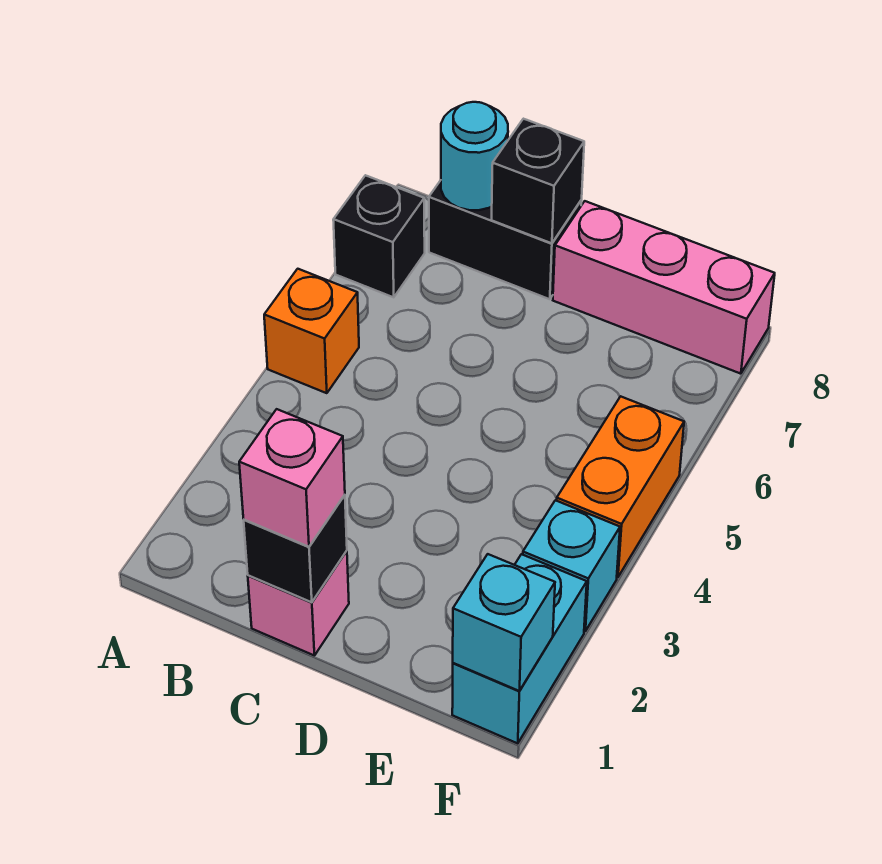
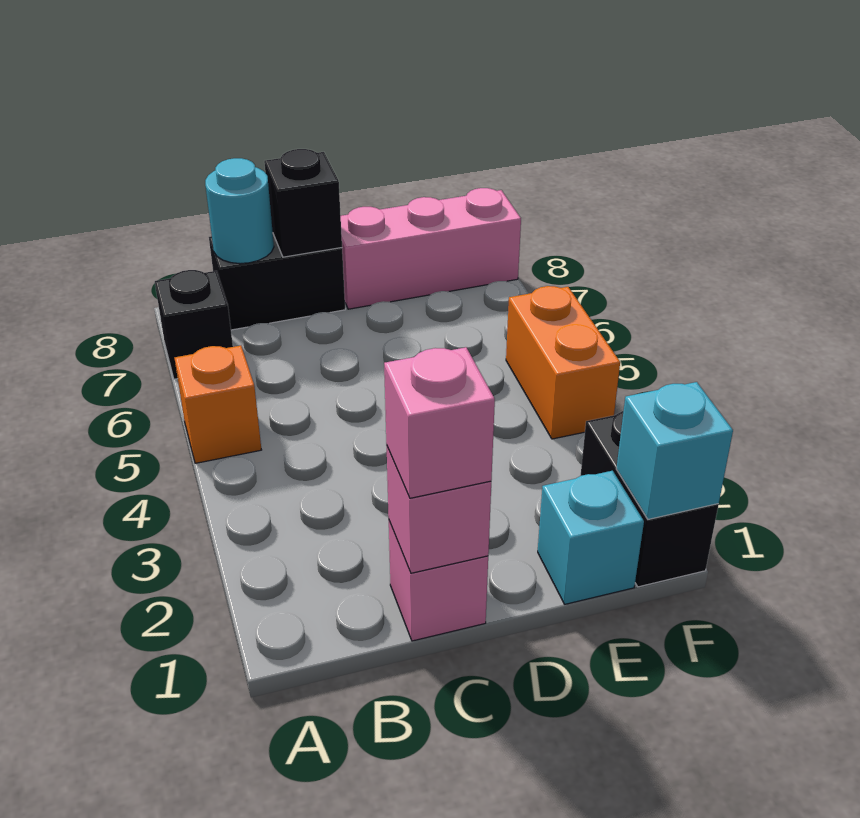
black brick C1 level 2 -> pink brick C1 level 2
cyan brick F1:F2 level 1 -> black brick F1:F2 level 1
cyan brick F3 level 1 -> cyan brick E1 level 1

